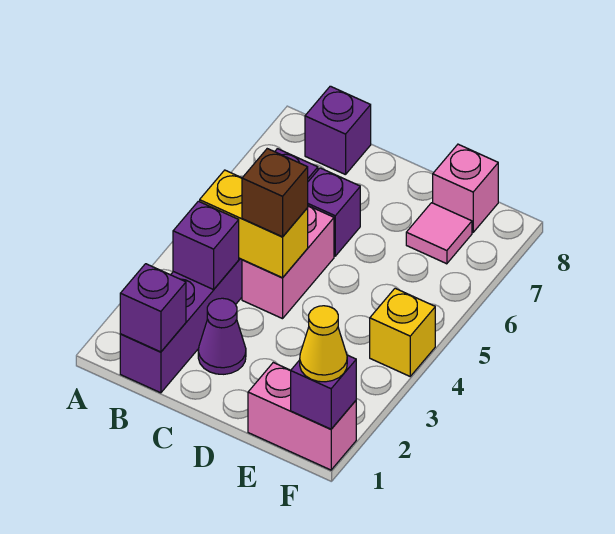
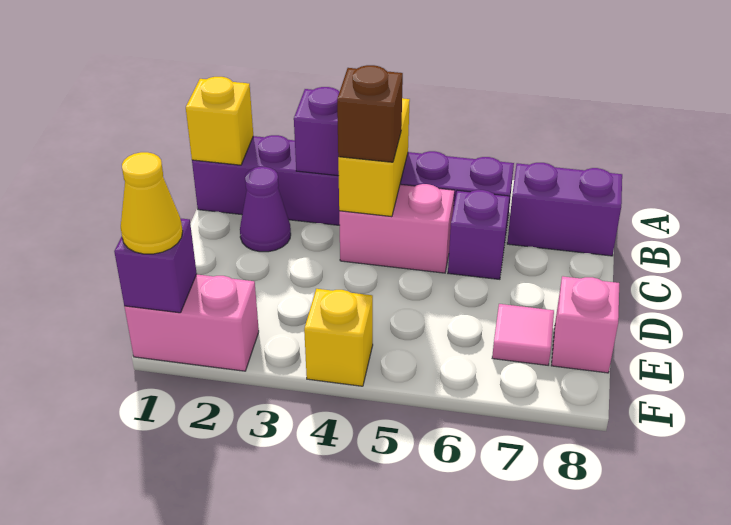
purple brick B1 level 2 -> yellow brick B1 level 2
purple brick B8 level 1 -> purple brick B7:B8 level 1
pink brick E1:F1 level 1 -> pink brick F1:F2 level 1

